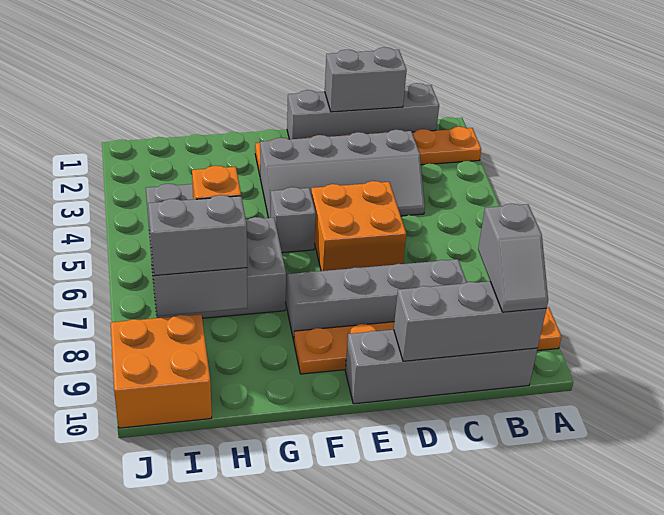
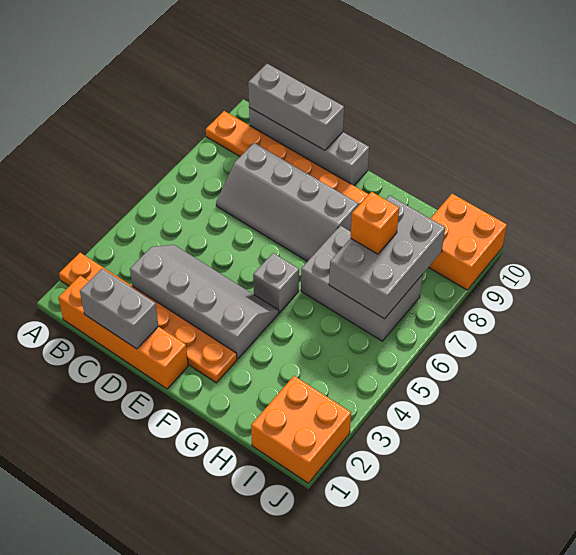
grey brick B1:E1 level 1 -> orange brick B1:E1 level 1
grey slope B9:B10 level 3 top 9 -> none
orange brick D5:E6 level 1 -> orange brick I1:J2 level 1
grey brick H8:I8 level 3 -> none

